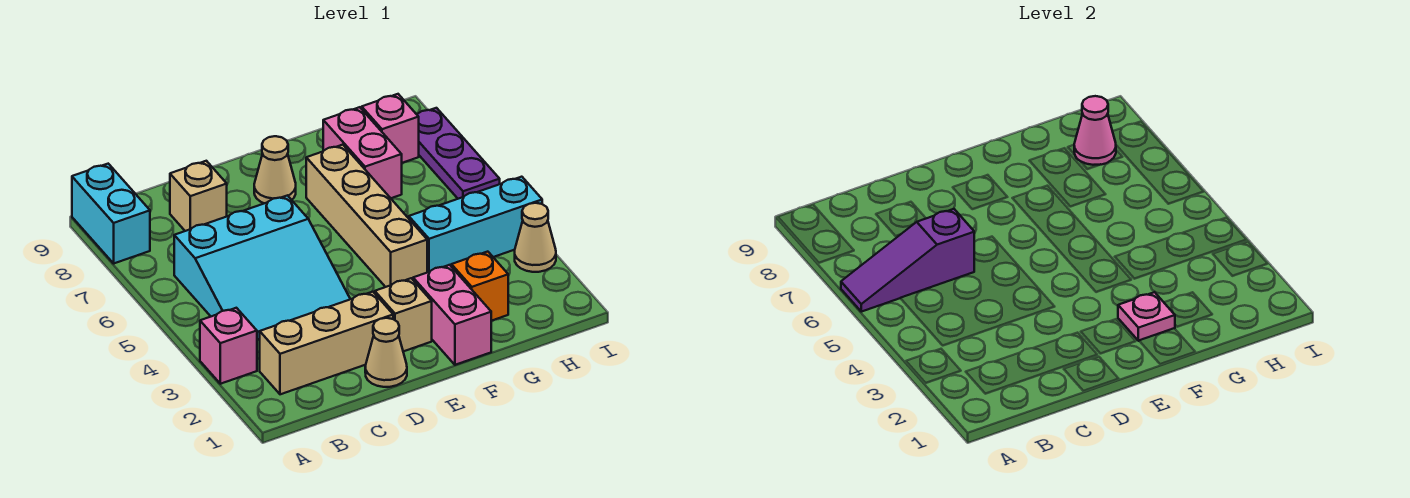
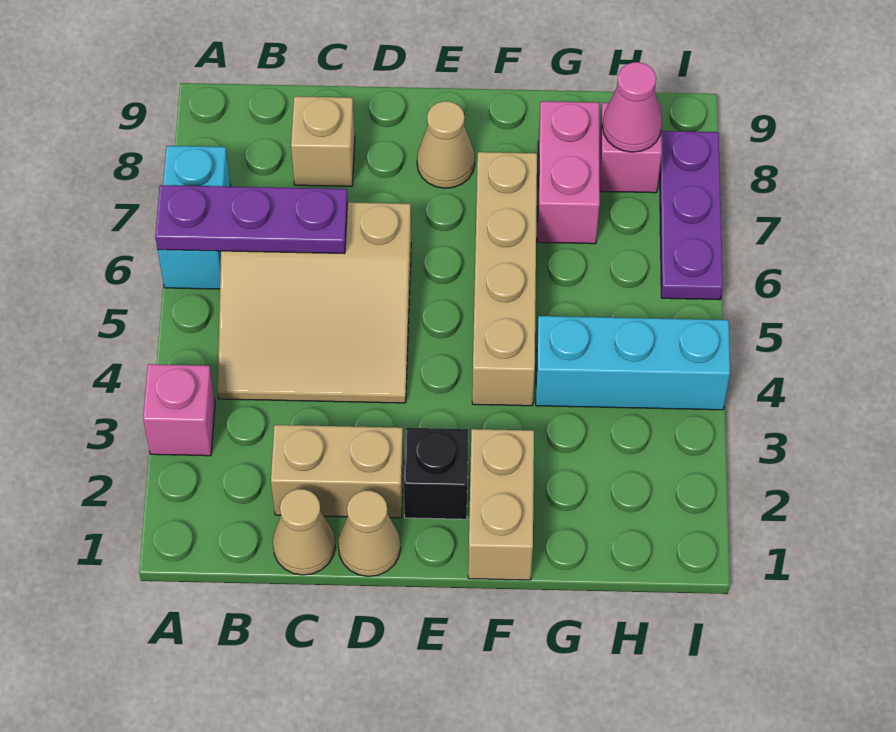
purple slope A6:C6 level 2 top C -> purple plate A6:C6 level 2
cyan brick A8:A9 level 1 -> cyan brick A6:A7 level 1
tan brick B2:D2 level 1 -> tan brick C2:D2 level 1
cyan slope B4:D6 level 1 top 6 -> tan slope B4:D6 level 1 top 6
tan brick E2 level 1 -> black brick E2 level 1
pink brick F1:F2 level 1 -> tan brick F1:F2 level 1
pink plate F2 level 2 -> none
orange brick G2 level 1 -> none
tan cone I3 level 1 -> tan cone C1 level 1

